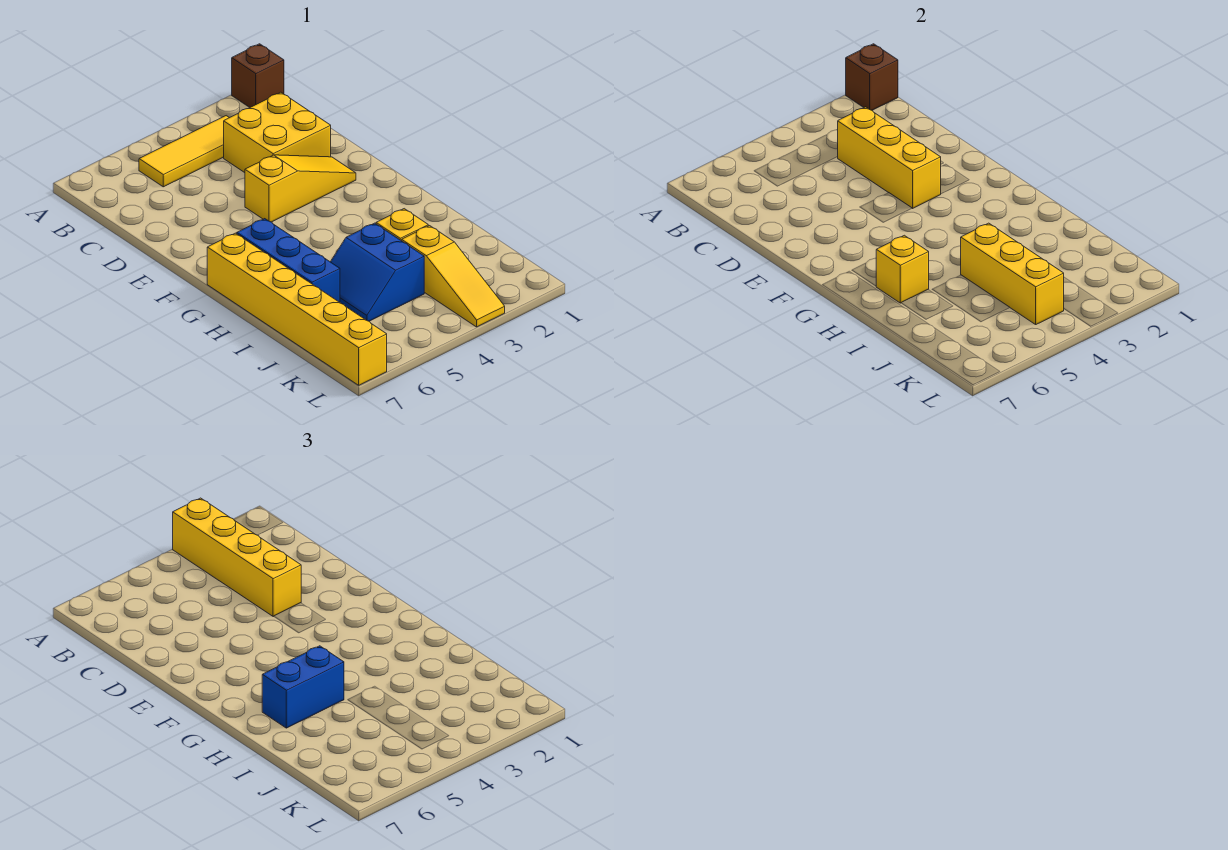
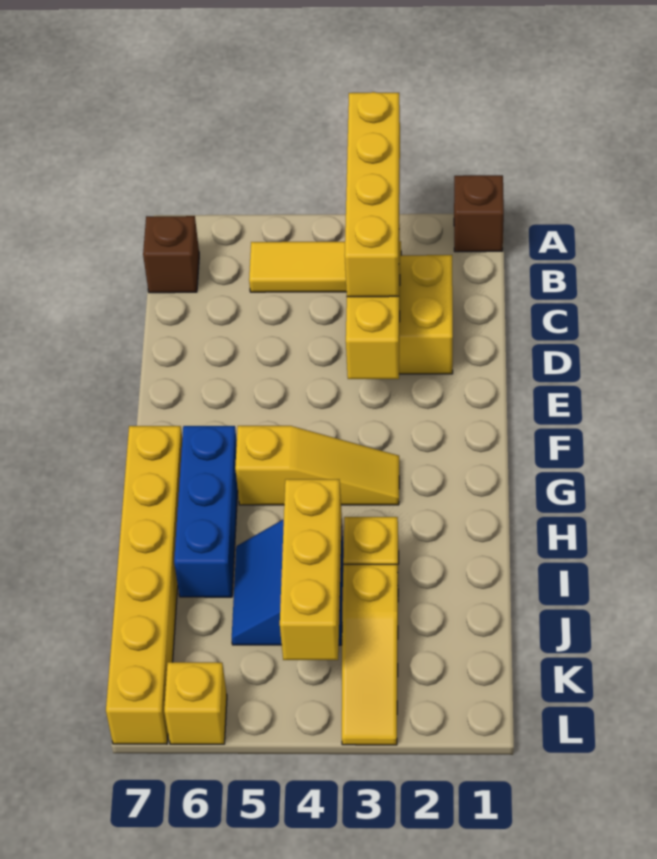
brown brick A1 level 2 -> brown brick B7 level 1
yellow slope E2:E4 level 1 top 4 -> yellow slope G3:G5 level 1 top 5
blue brick H5:H6 level 3 -> none
yellow brick H6 level 2 -> yellow brick L6 level 1

